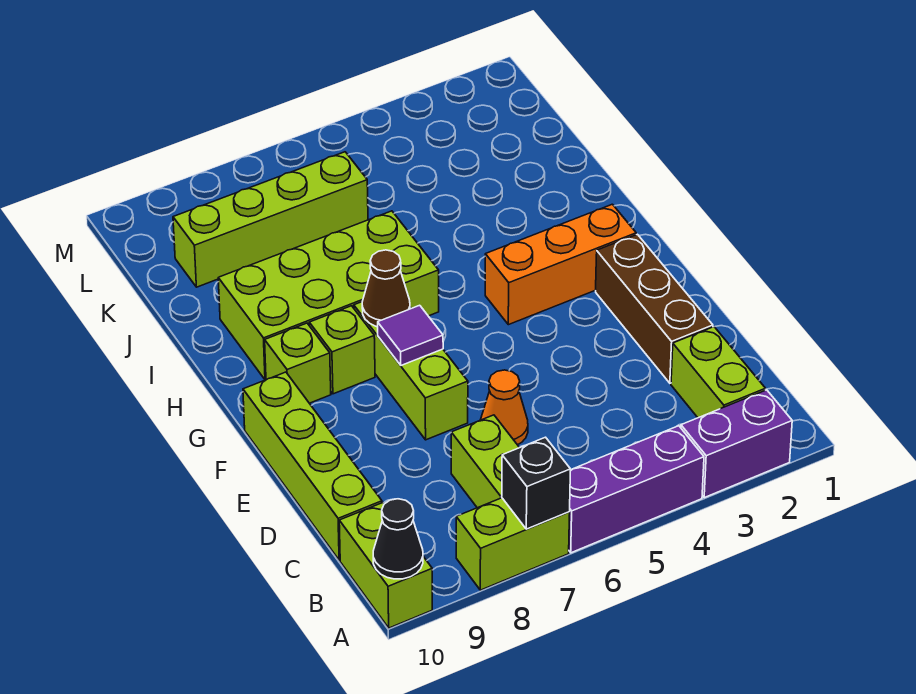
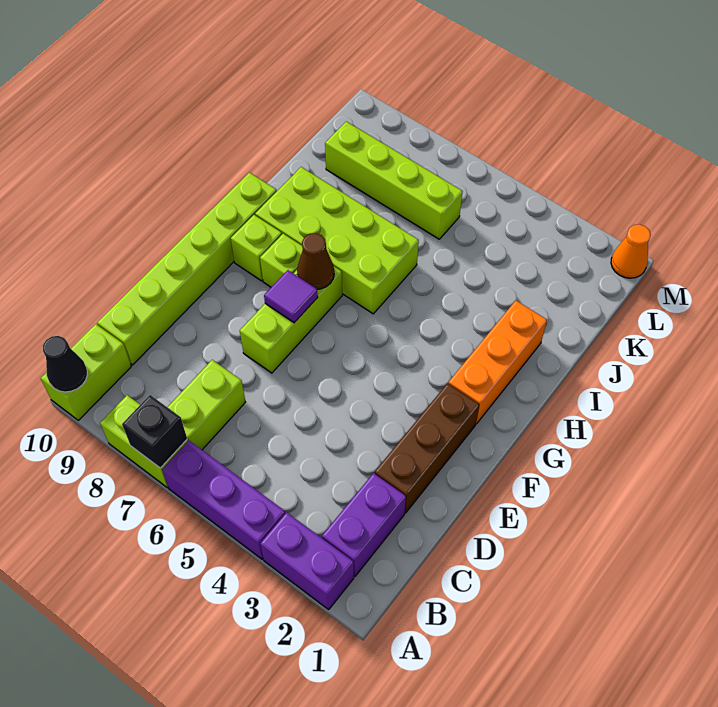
lime brick B2:C2 level 1 -> purple brick B2:C2 level 1
lime brick C10:F10 level 1 -> lime brick C10:H10 level 1
orange cone D6 level 1 -> orange cone M1 level 1
orange brick G2:G4 level 1 -> orange brick G2:I2 level 1

